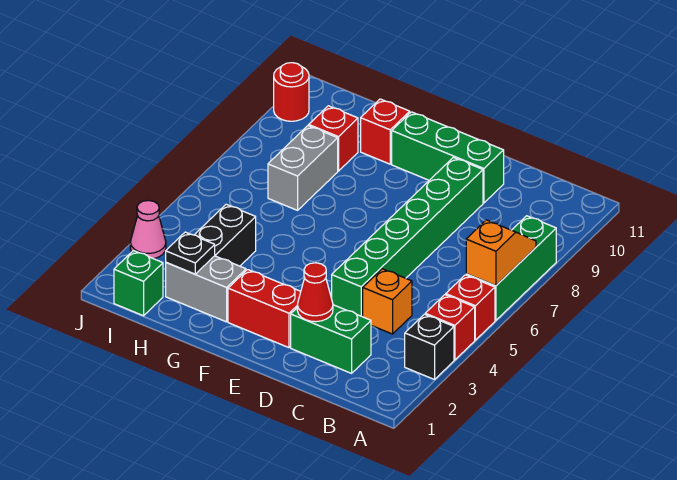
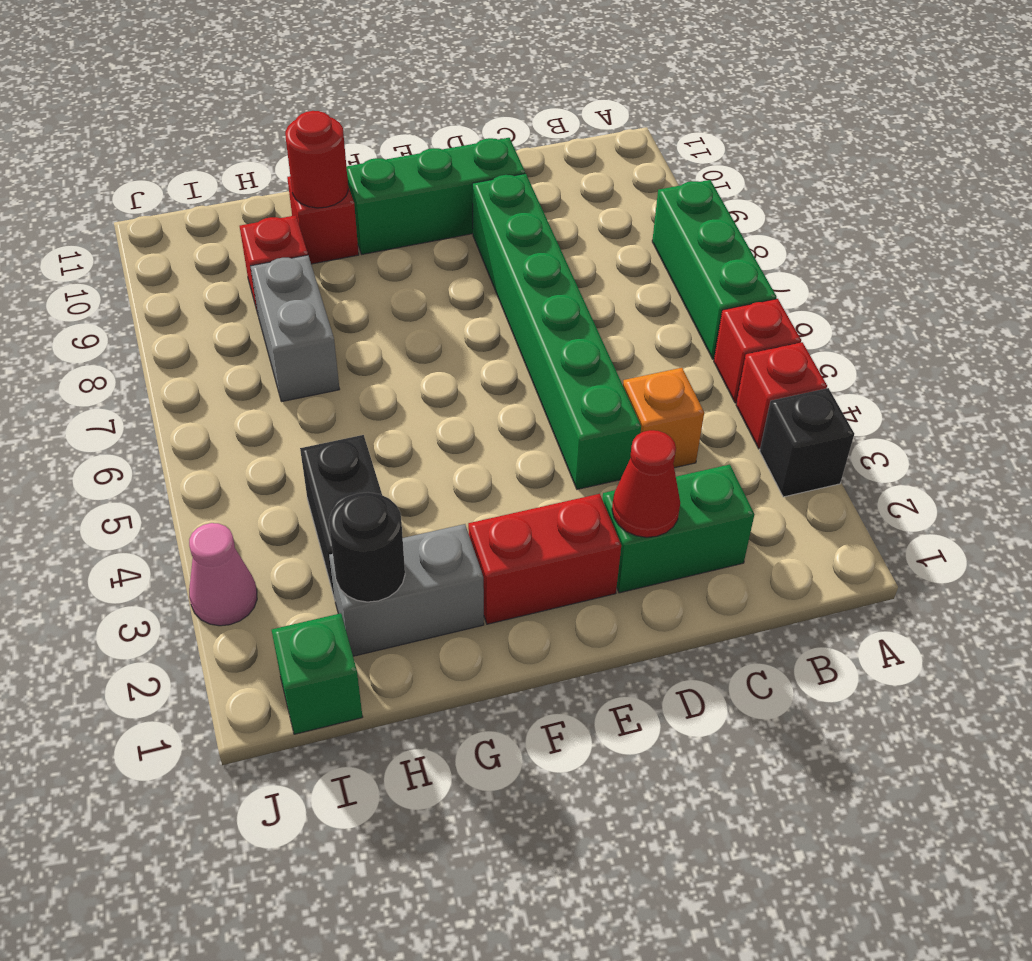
orange slope A6:A7 level 2 top 6 -> none
black plate H2 level 2 -> black round brick H2 level 2
red round brick J10 level 1 -> red round brick G10 level 2

